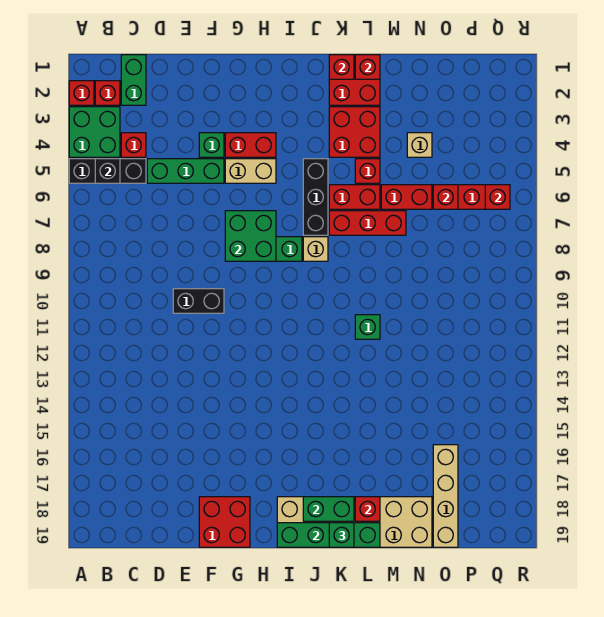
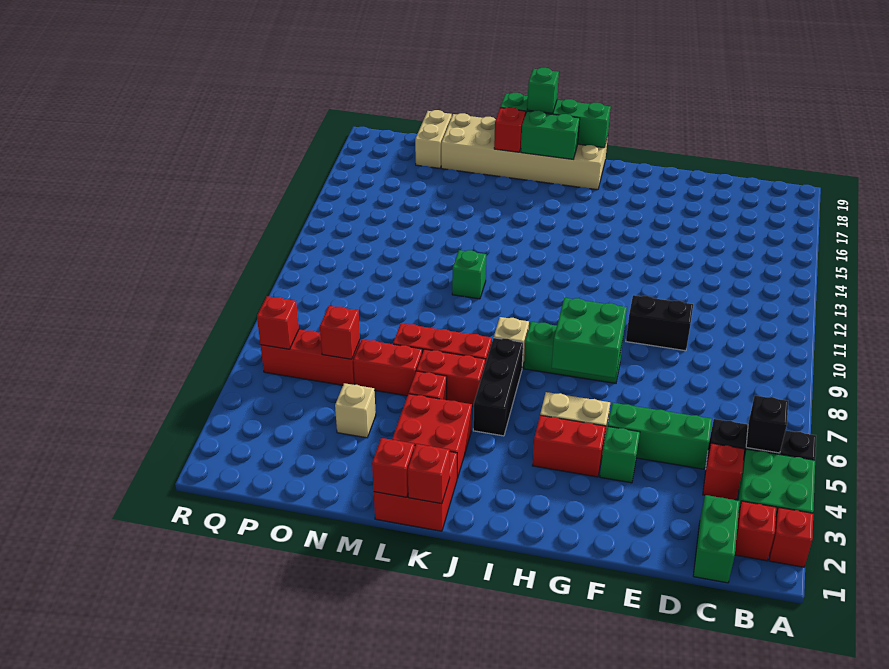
red brick F18:G19 level 1 -> none
tan brick O16:O19 level 1 -> tan brick O18:O19 level 1

